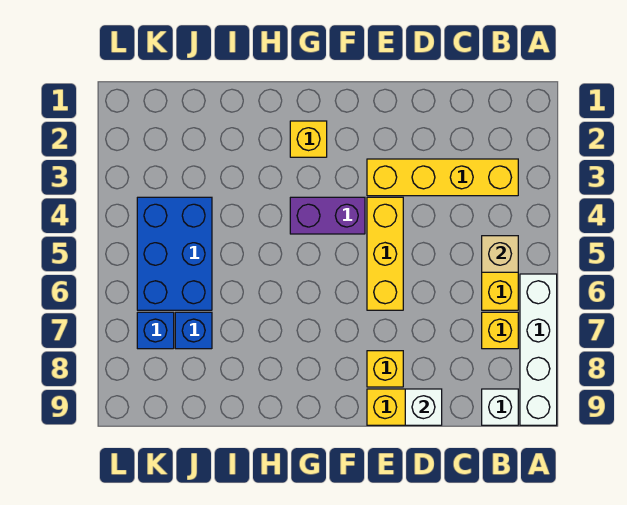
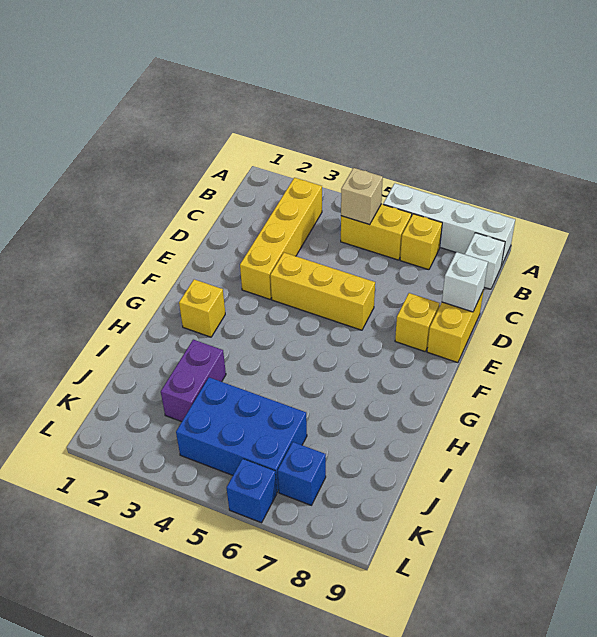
purple brick F4:G4 level 1 -> purple brick I3:J3 level 1
blue brick J7 level 1 -> blue brick L6 level 1

